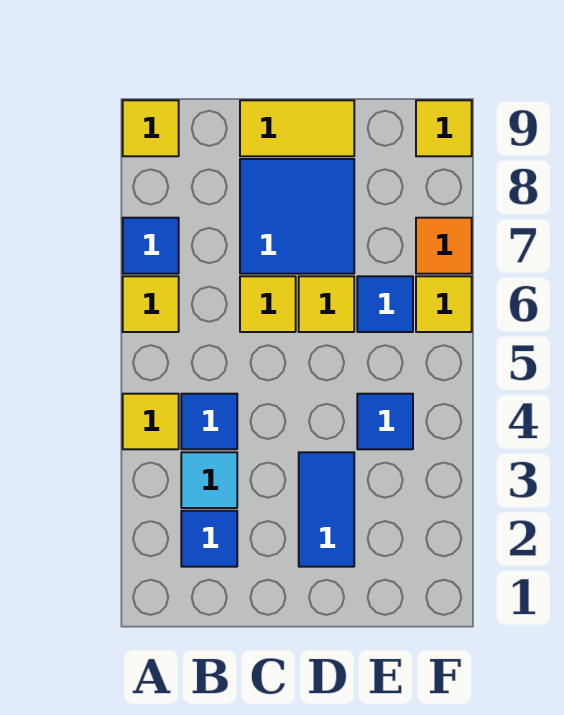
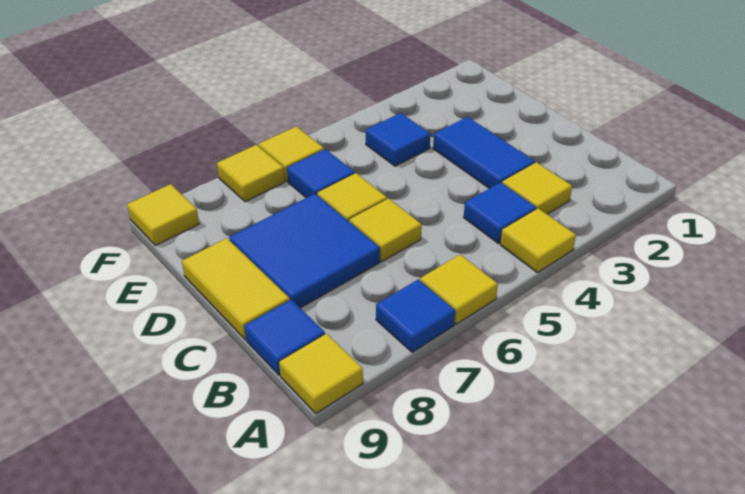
blue tile B2 level 1 -> blue tile B9 level 1
cyan tile B3 level 1 -> yellow tile B3 level 1
blue tile D2:D3 level 1 -> blue tile C3:D3 level 1
orange tile F7 level 1 -> yellow tile F7 level 1

